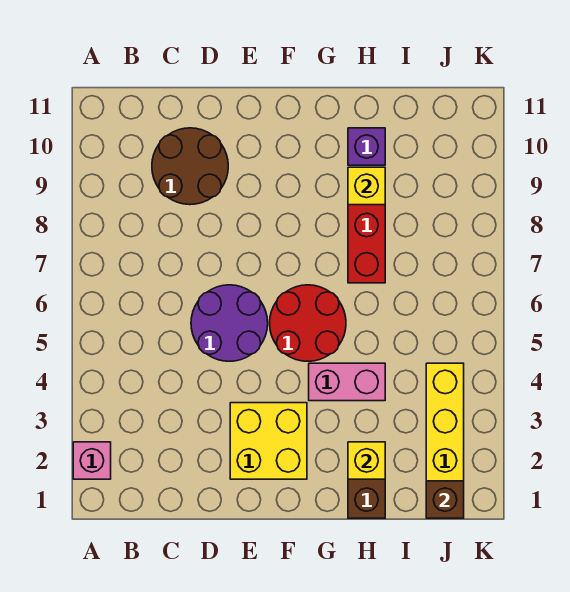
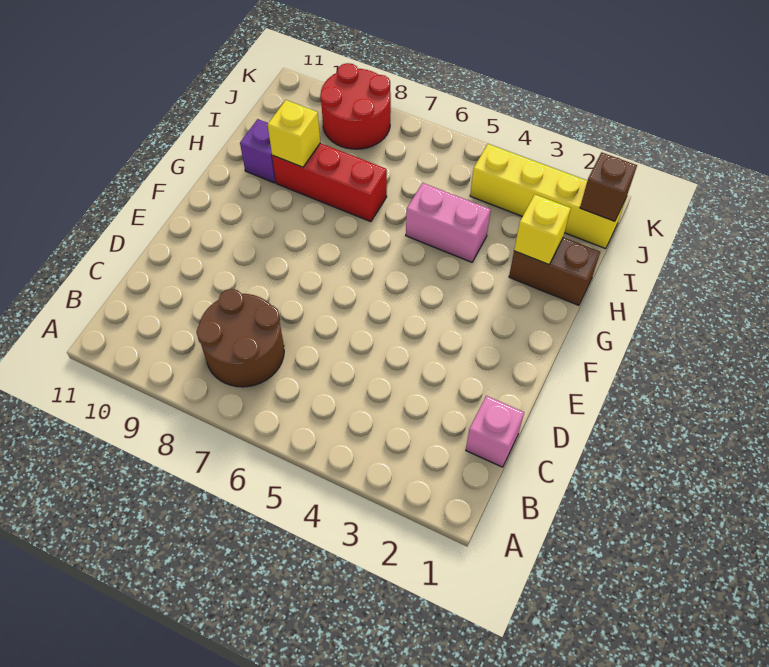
pink brick A2 level 1 -> pink brick C1 level 1
brown round brick C9:D10 level 1 -> brown round brick B7:C8 level 1
purple round brick D5:E6 level 1 -> none
yellow brick E2:F3 level 1 -> none
red round brick F5:G6 level 1 -> red round brick J8:K9 level 1
pink brick G4:H4 level 1 -> pink brick H4:H5 level 1

